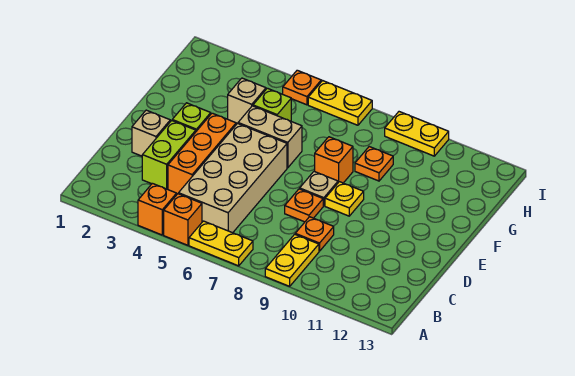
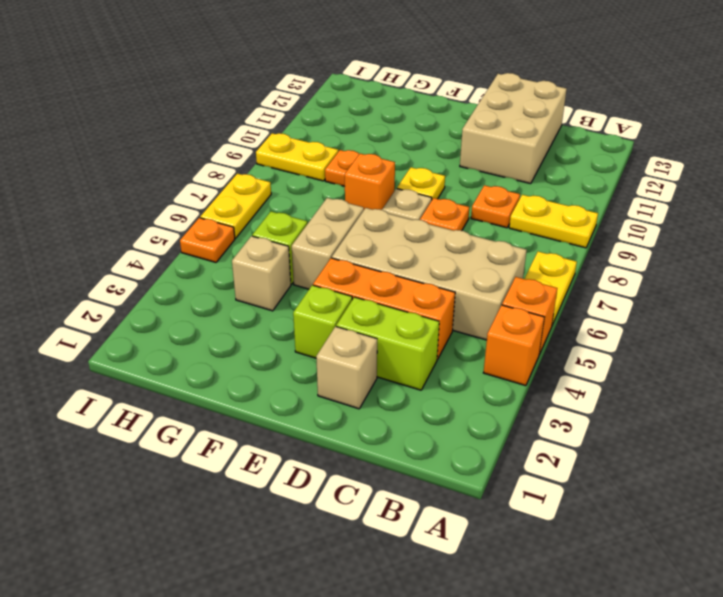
none -> tan brick C11:D13 level 1
yellow plate I9:I10 level 1 -> yellow plate H9:I9 level 1

